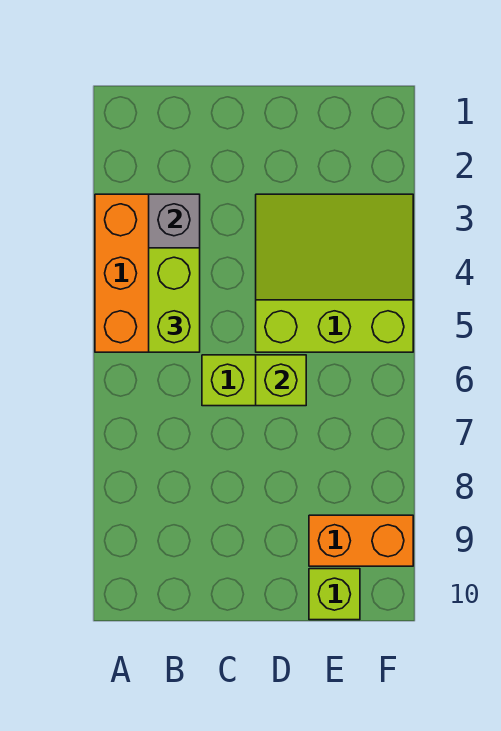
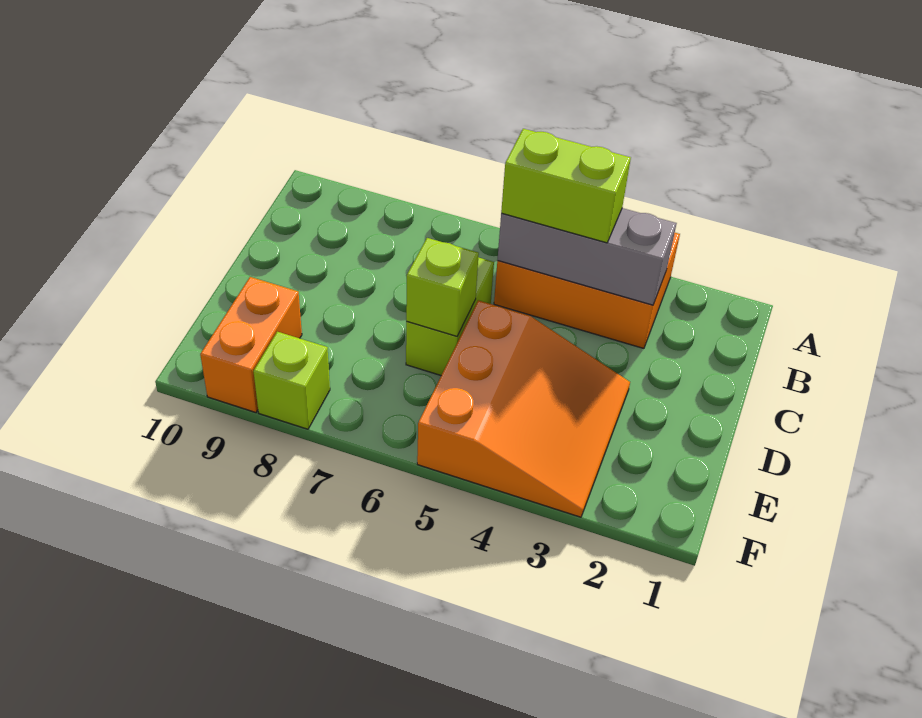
lime slope D3:F5 level 1 top 5 -> orange slope D3:F5 level 1 top 5
lime brick E10 level 1 -> lime brick F8 level 1

